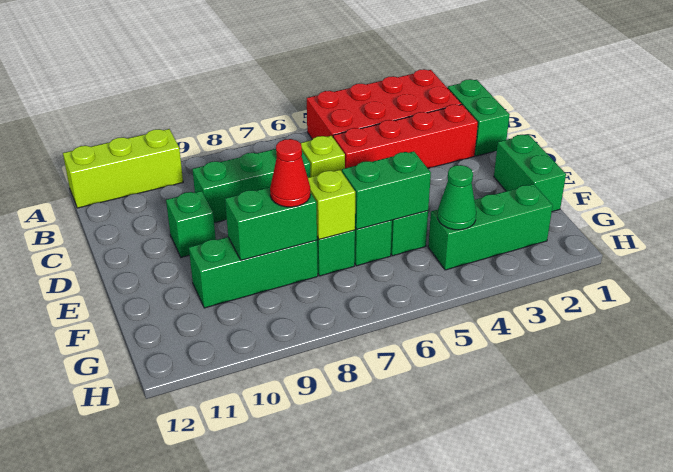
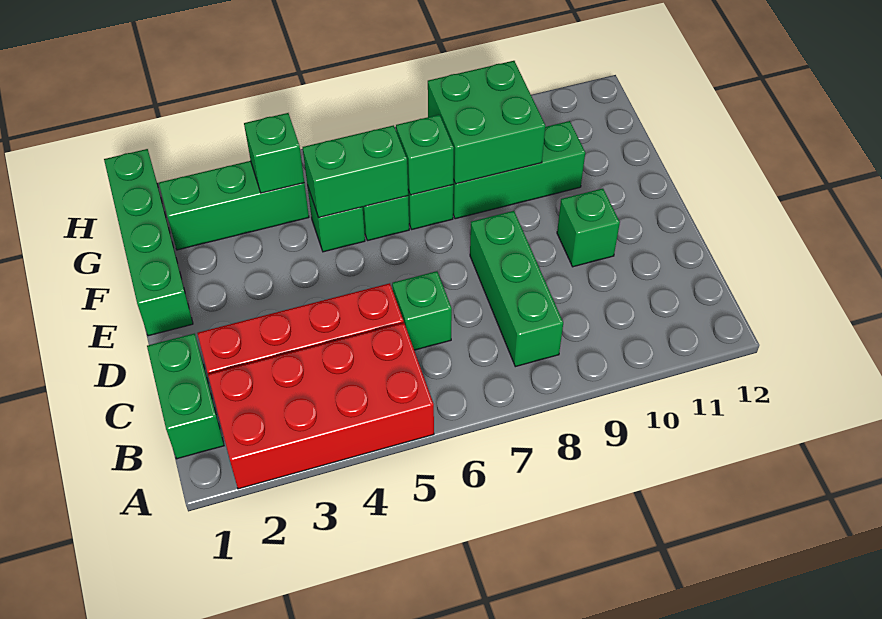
lime brick A10:A12 level 1 -> none
lime brick C6 level 1 -> green brick C6 level 1
green brick C7:C9 level 1 -> green brick B8:D8 level 1
green brick E1:F1 level 1 -> green brick E1:H1 level 1
lime brick F7 level 2 -> green brick F7 level 2
green brick F8:F9 level 2 -> green brick F8:G9 level 2
red cone F8 level 3 -> none
green cone G4 level 2 -> green brick G4 level 2

